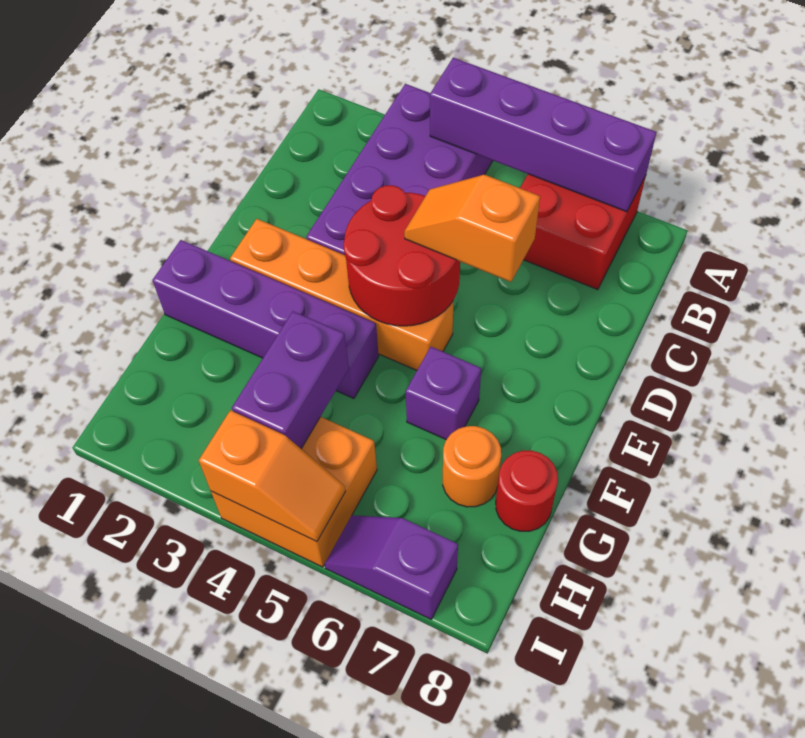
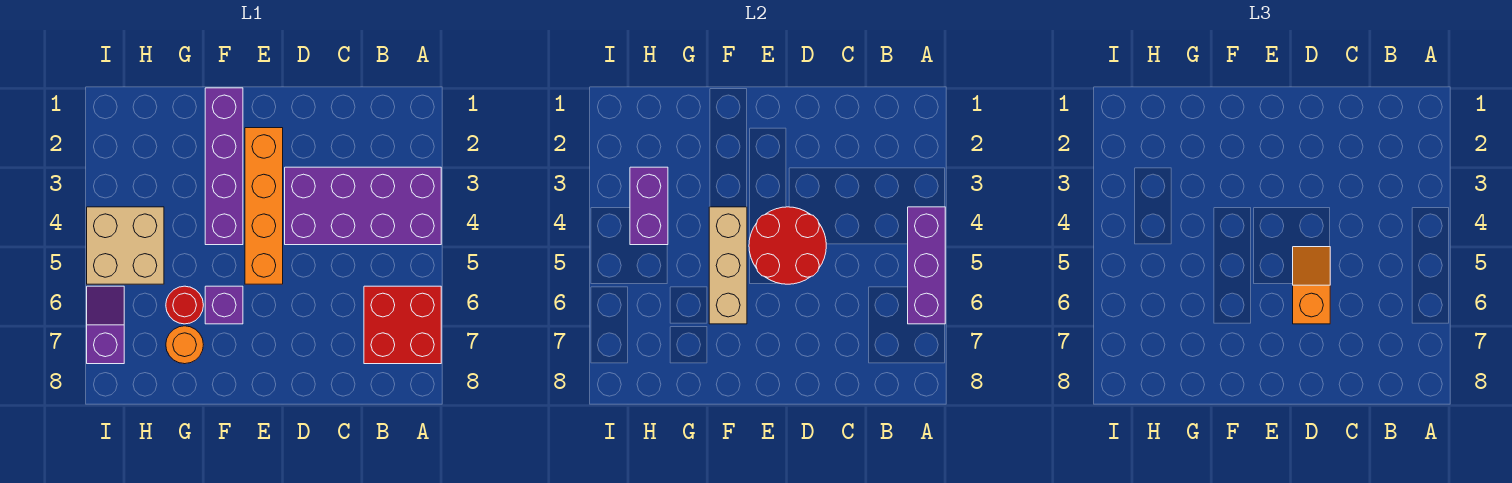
purple brick A4:A7 level 2 -> purple brick A4:A6 level 2
none -> tan brick F4:F6 level 2
purple brick G4:H4 level 2 -> purple brick H3:H4 level 2
red round brick G8 level 1 -> red round brick G6 level 1
orange brick H4:I5 level 1 -> tan brick H4:I5 level 1
orange slope I4:I5 level 2 top 4 -> none

